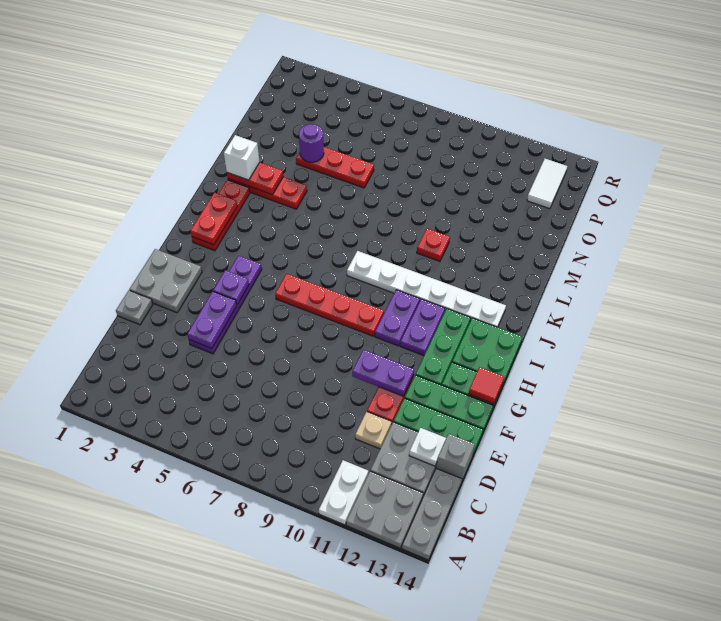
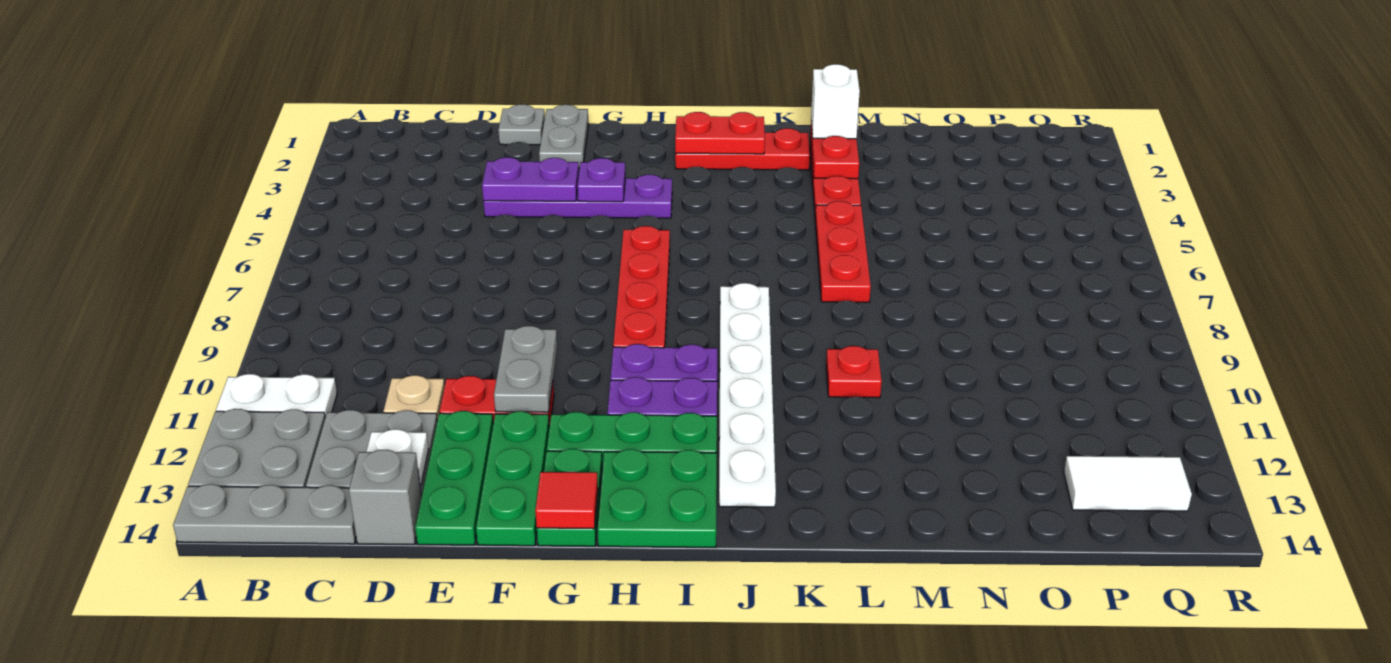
grey plate F1:G2 level 1 -> grey plate F1:F2 level 1
purple plate F10:F11 level 2 -> grey plate F10:F11 level 2
red plate N4:N6 level 1 -> red plate L5:L7 level 1
purple round brick N4 level 2 -> none

